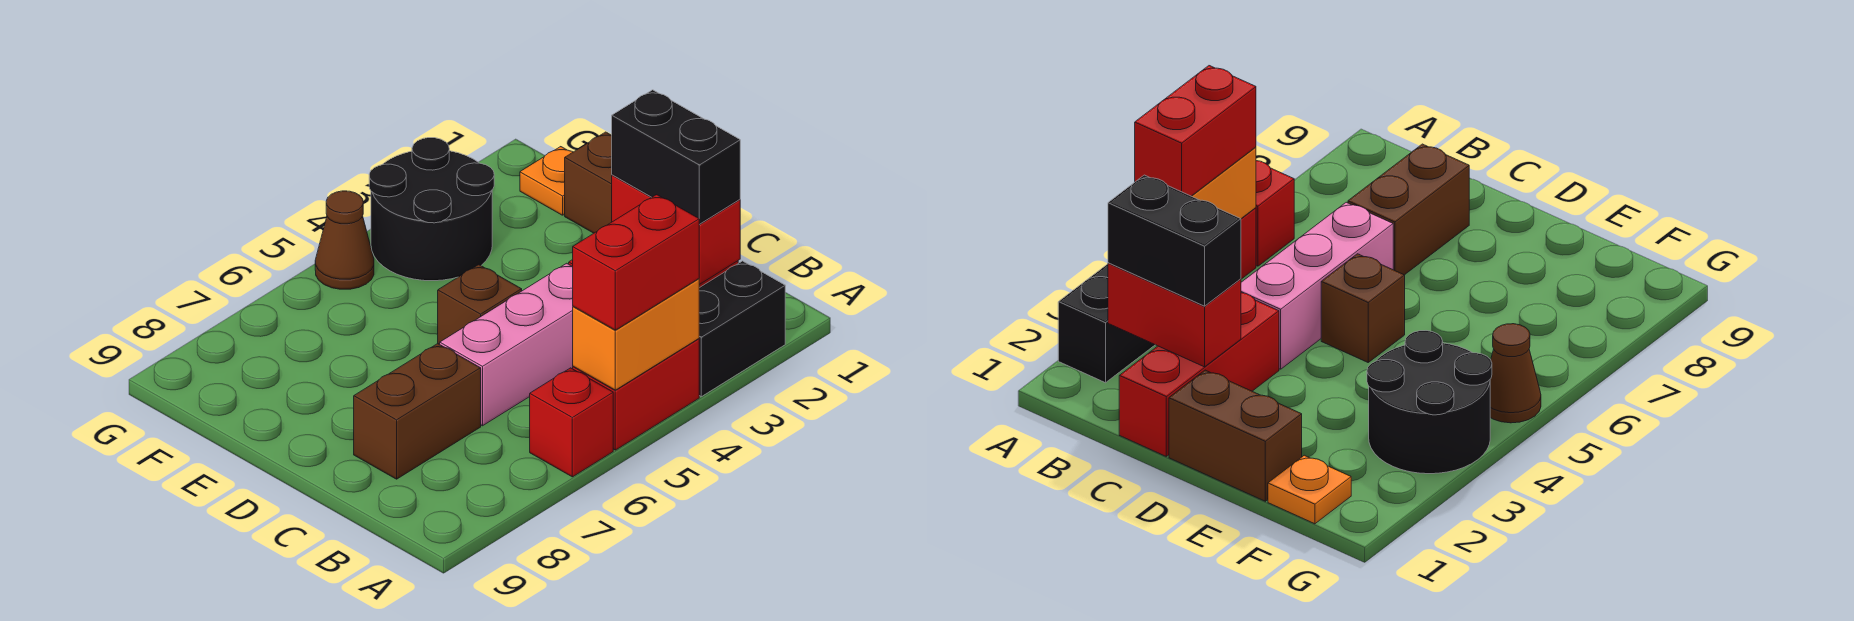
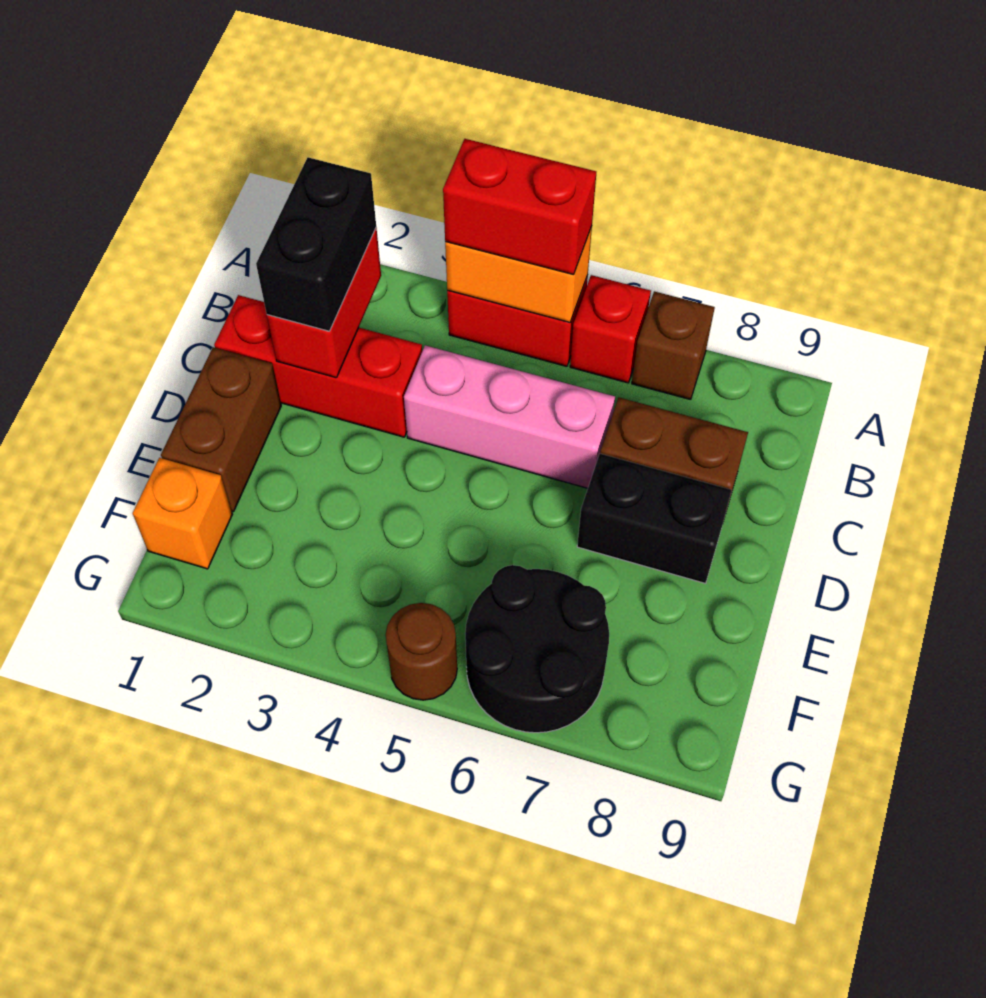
black brick A2:A3 level 1 -> black brick D7:D8 level 1
brown brick D5 level 1 -> brown brick A7 level 1
orange plate F1 level 1 -> orange brick F1 level 1
black round brick F3:G4 level 1 -> black round brick F6:G7 level 1
brown cone G5 level 1 -> brown round brick G5 level 1

